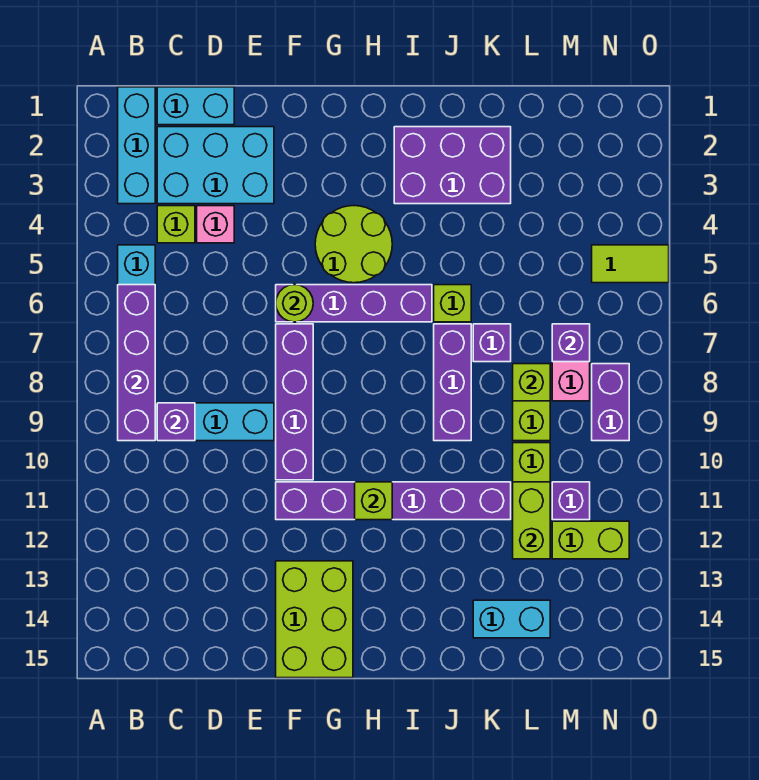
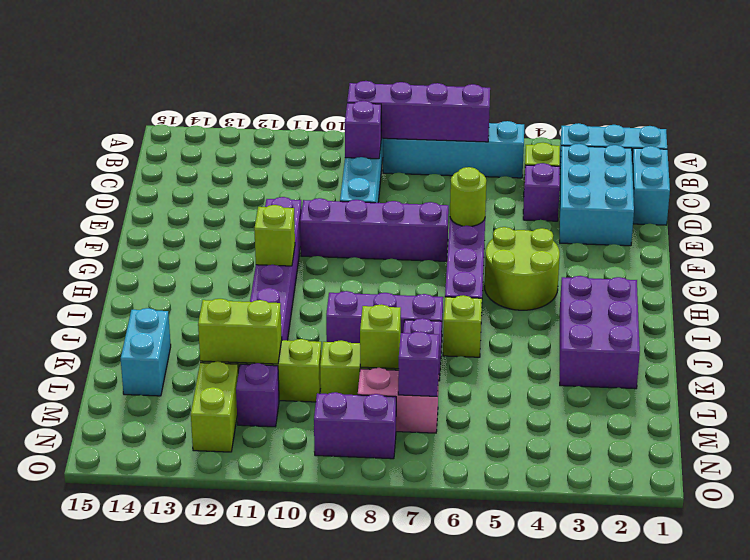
pink brick D4 level 1 -> purple brick D4 level 1
lime brick F13:G15 level 1 -> none
lime tile N5:O5 level 1 -> none

